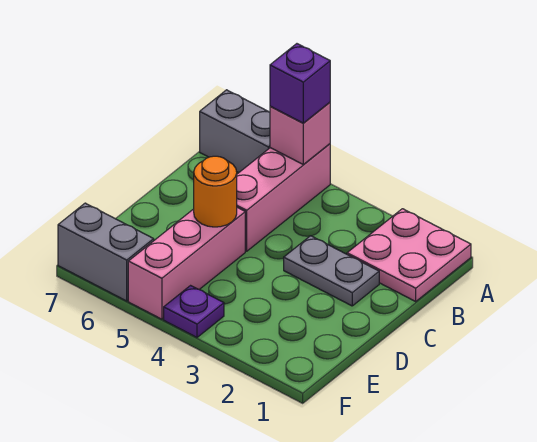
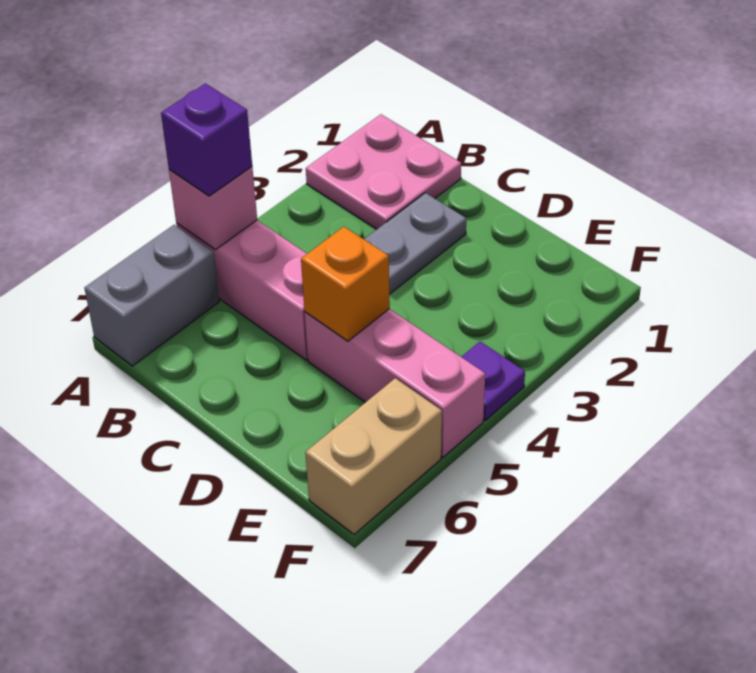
orange round brick D5 level 2 -> orange brick D5 level 2
grey brick F6:F7 level 1 -> tan brick F6:F7 level 1

